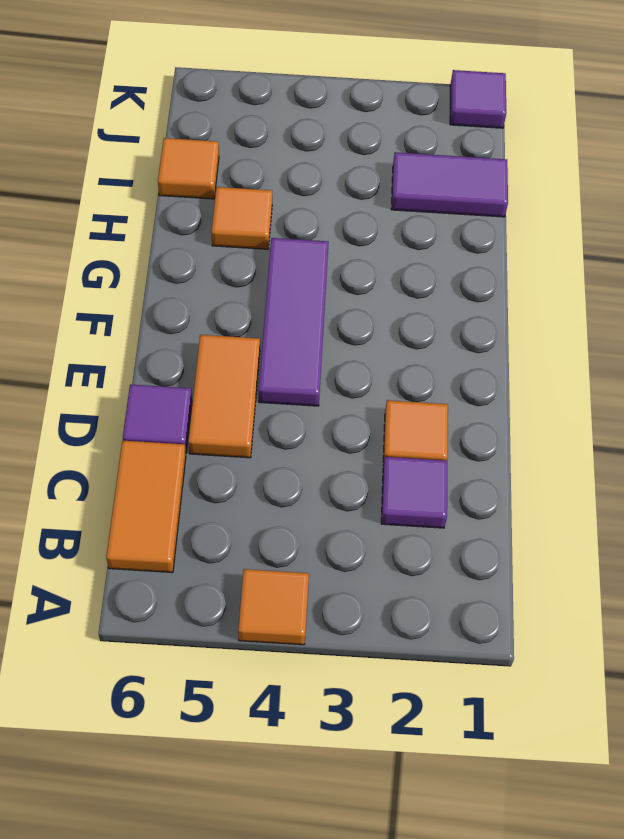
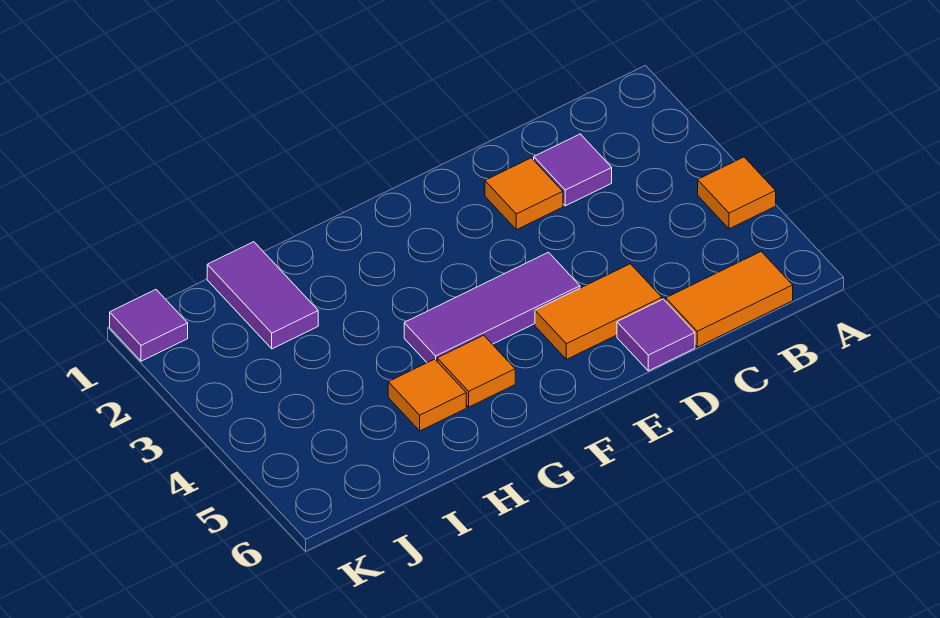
orange tile I6 level 1 -> orange tile G5 level 1

